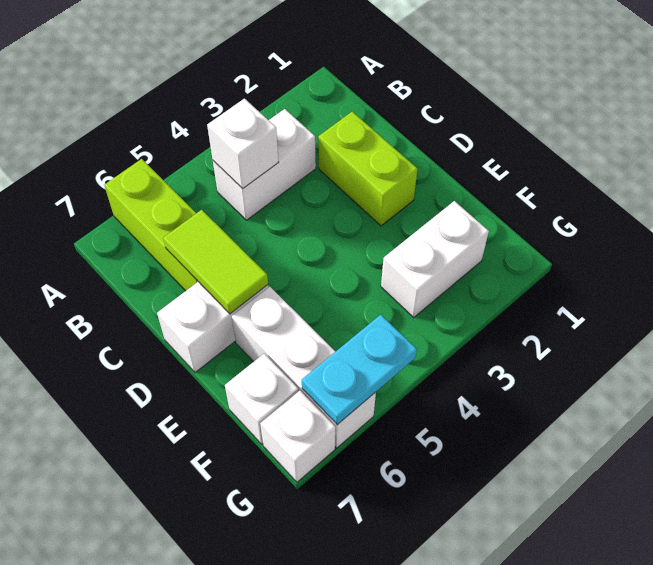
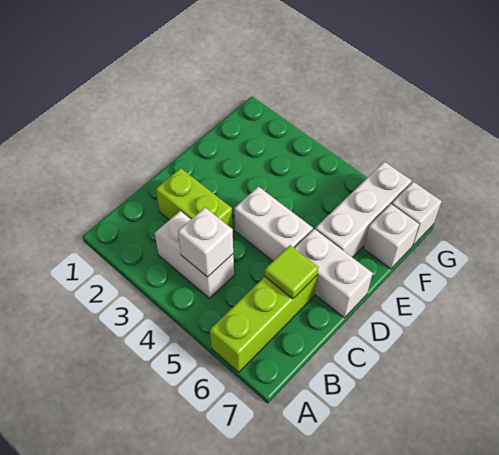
lime brick C2:D2 level 1 -> lime brick C2:C3 level 1
lime tile C6:D6 level 2 -> lime tile C6 level 2
white brick F2:F3 level 1 -> white brick D4:D5 level 1
cyan plate G5:G6 level 2 -> none

